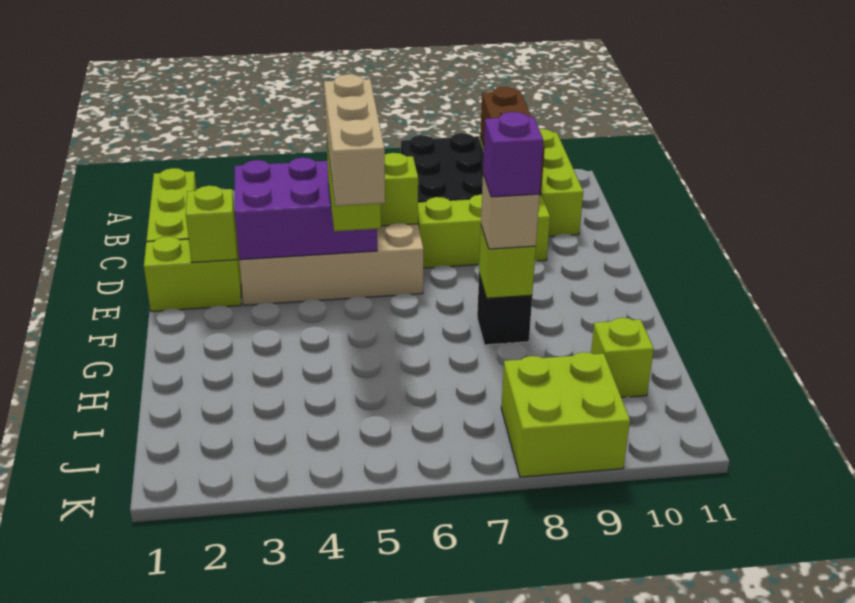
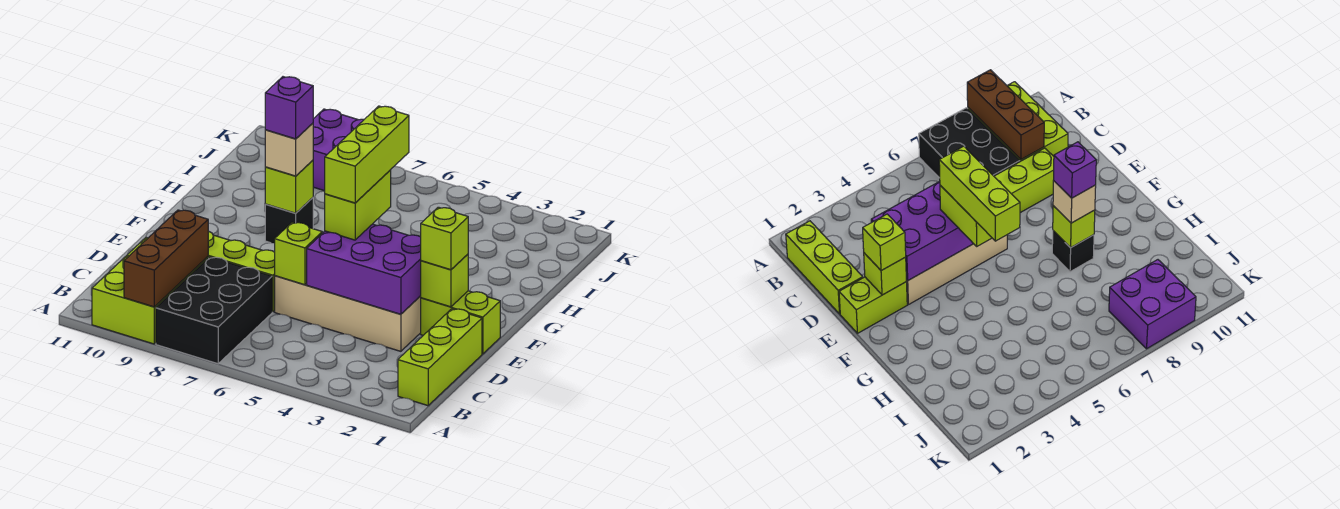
tan brick E5:G5 level 4 -> lime brick E5:G5 level 4
lime brick I10 level 1 -> lime brick E2 level 3
lime brick J8:K9 level 1 -> purple brick J8:K9 level 1

